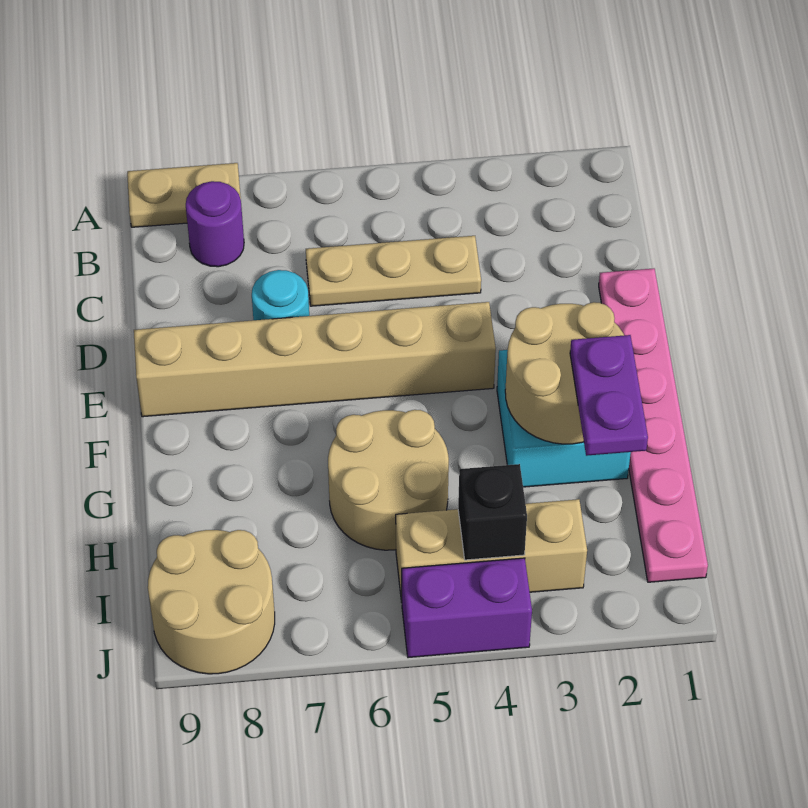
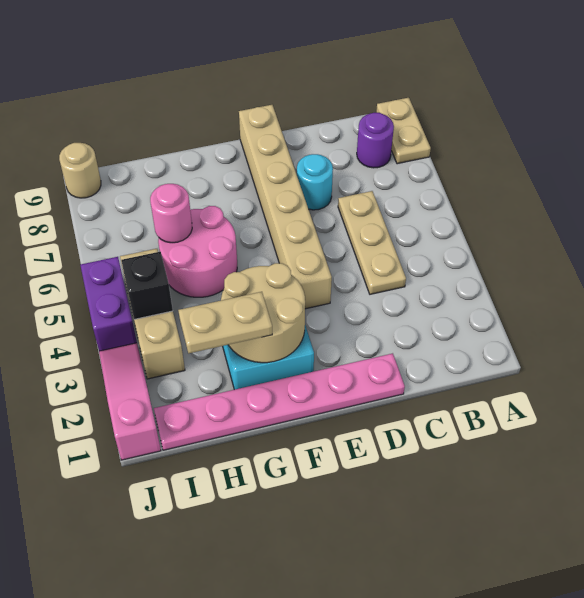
purple plate G2:H2 level 3 -> tan plate G2:H2 level 3
tan round brick G5:H6 level 1 -> pink round brick G5:H6 level 1
none -> pink round brick H6 level 2
tan round brick I8:J9 level 1 -> tan round brick J9 level 1
none -> pink slope J1:J3 level 1 top 1

